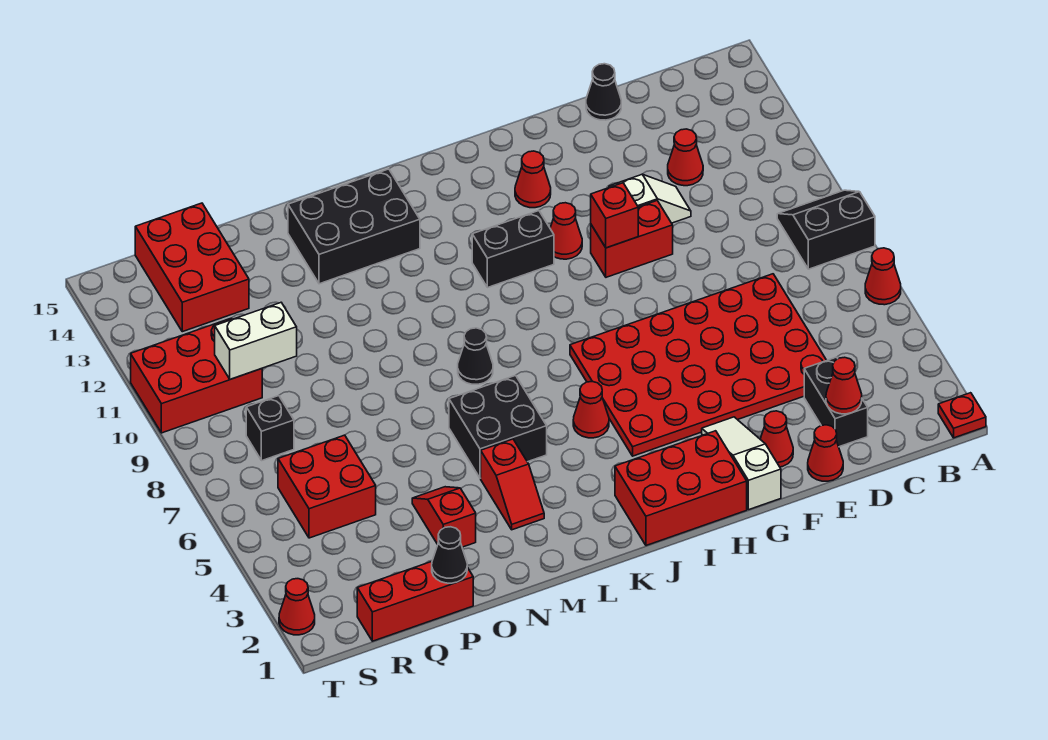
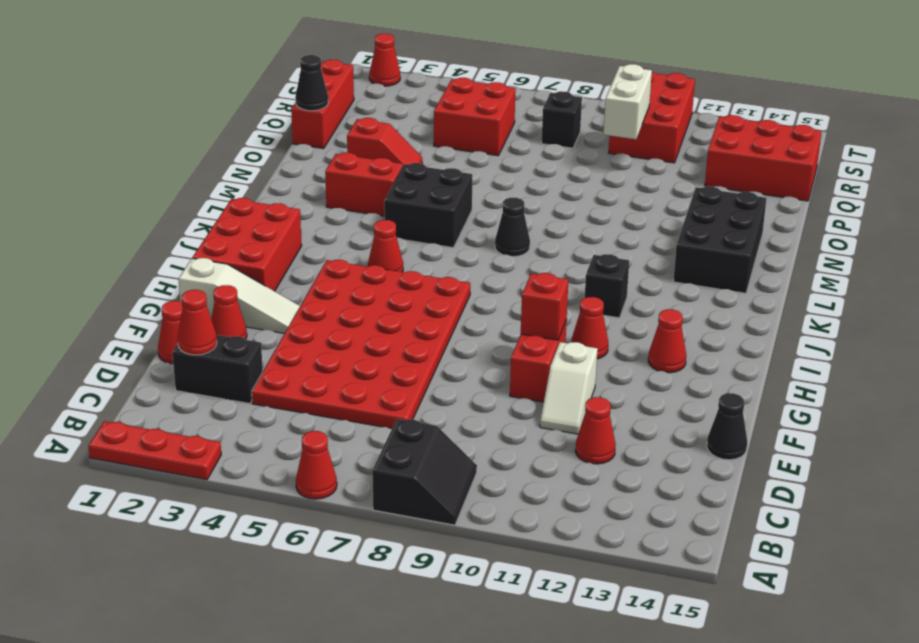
red plate A1 level 1 -> red plate A1:A3 level 1
black brick I11:J11 level 1 -> black brick J11 level 1
red slope M3:M4 level 1 top 4 -> red brick M3:M4 level 1

